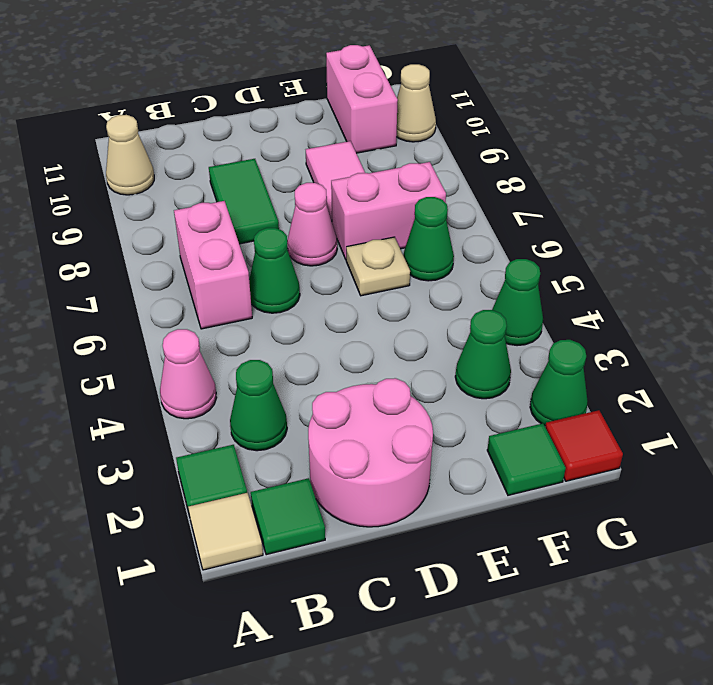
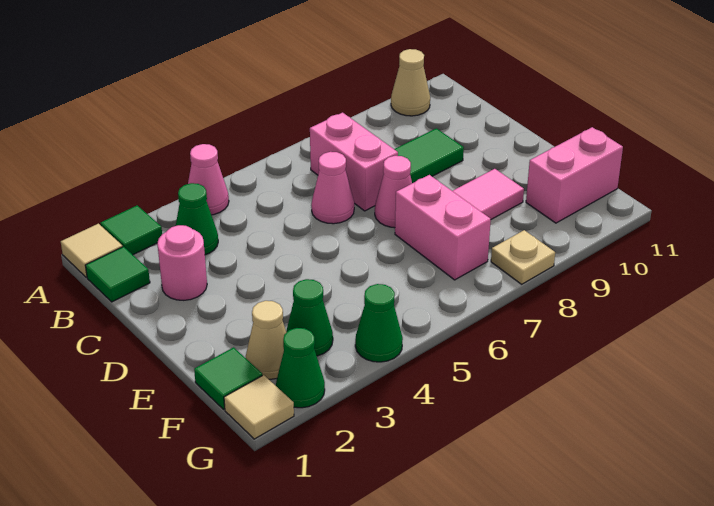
pink brick B6:B7 level 1 -> pink brick B7:C7 level 1
pink round brick C1:D2 level 1 -> pink round brick C2 level 1
green cone C6 level 1 -> pink cone C6 level 1
tan plate E6 level 1 -> tan plate G8 level 1
green cone F6 level 1 -> none
red tile G1 level 1 -> tan tile G1 level 1
tan cone G10 level 1 -> tan cone F2 level 1

